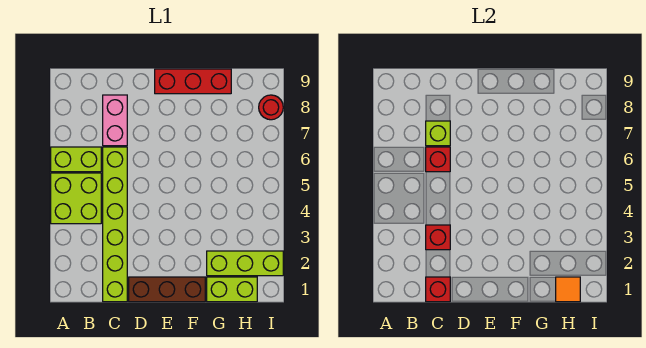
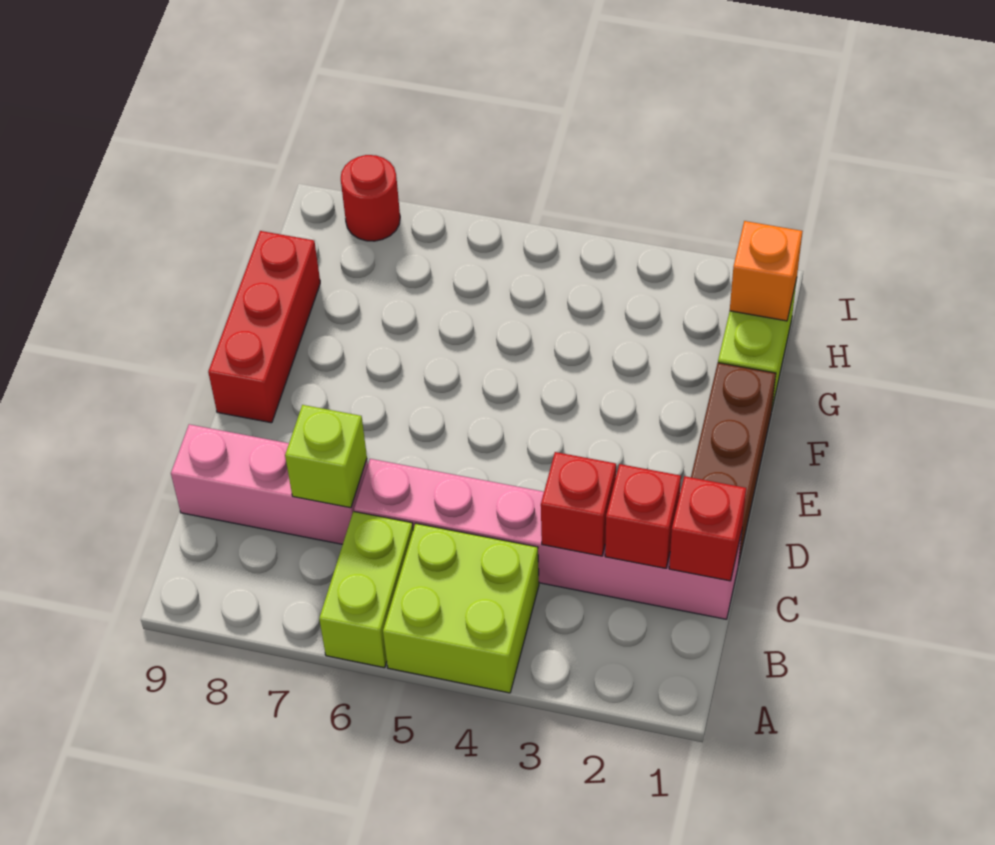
lime brick C1:C6 level 1 -> pink brick C1:C6 level 1
red brick C6 level 2 -> red brick C2 level 2
pink brick C7:C8 level 1 -> pink brick C7:C9 level 1
lime brick G2:I2 level 1 -> none
orange tile H1 level 2 -> orange brick H1 level 2

